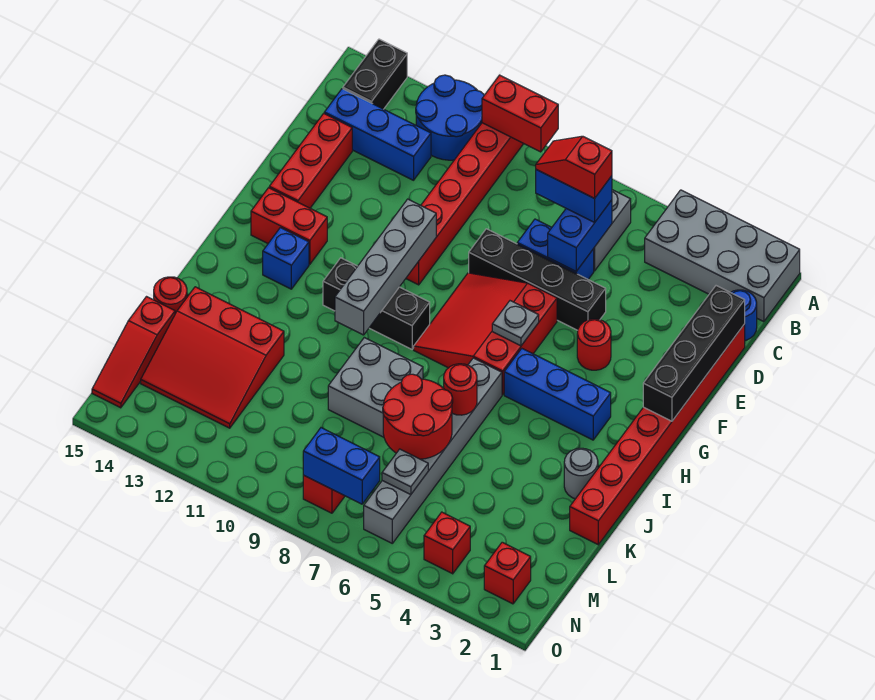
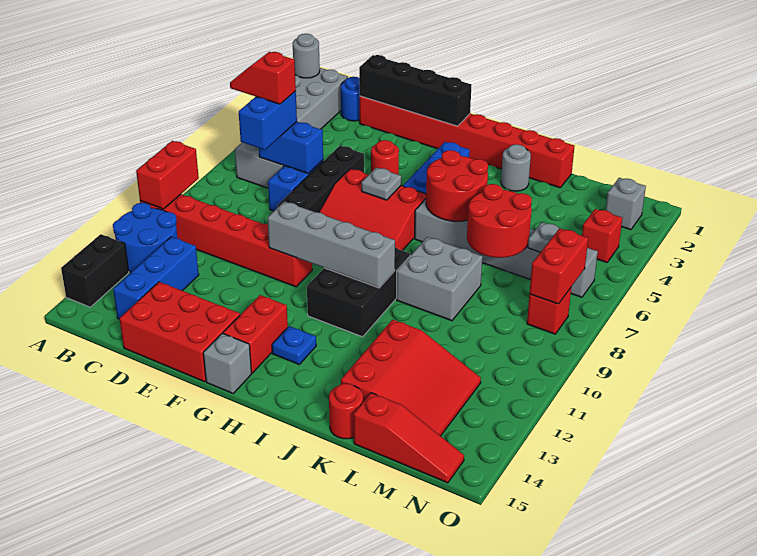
none -> grey round brick A1 level 2
black brick A14:B14 level 1 -> black brick A13:A14 level 1
red slope C6:C7 level 4 top 6 -> red slope B6:C6 level 4 top C
red brick D14:F14 level 1 -> red brick D14:F15 level 1
none -> grey brick G15 level 1
black brick H9:H11 level 1 -> black brick H9:I11 level 1
blue brick H13 level 1 -> blue plate H13 level 1
red round brick J6 level 2 -> red round brick I5:J6 level 2
red brick N2 level 1 -> grey brick N2 level 1
blue brick N7:N8 level 2 -> red brick N7:N8 level 2

